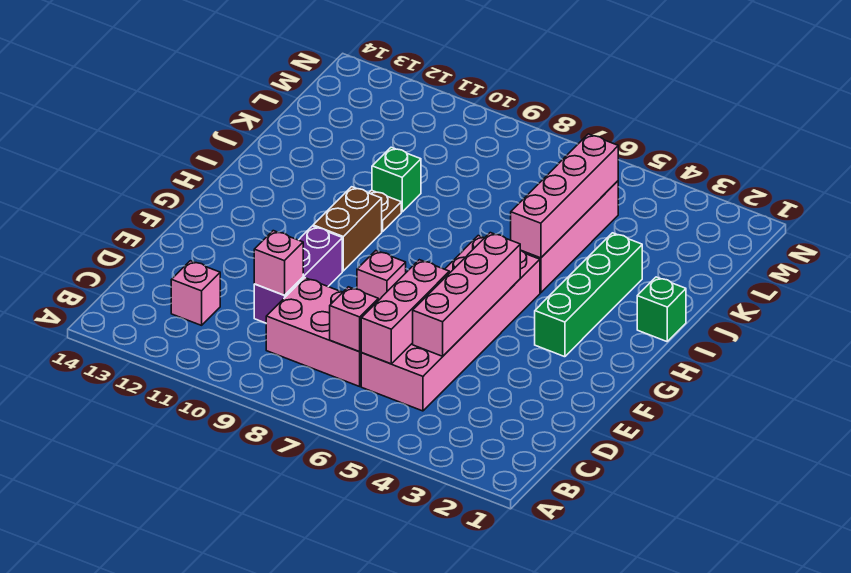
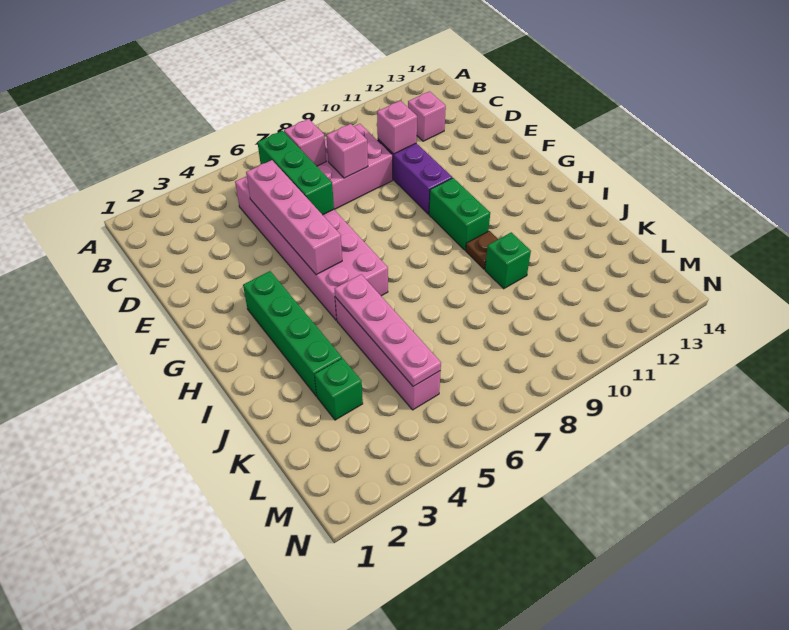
pink brick C6:E6 level 2 -> green brick C6:E6 level 2
pink brick F8 level 1 -> pink brick D8 level 2
brown brick G10:H10 level 1 -> green brick G10:H10 level 1
green brick I1 level 1 -> green brick K3 level 1
pink brick I5:L5 level 2 -> pink plate I5:L5 level 2

